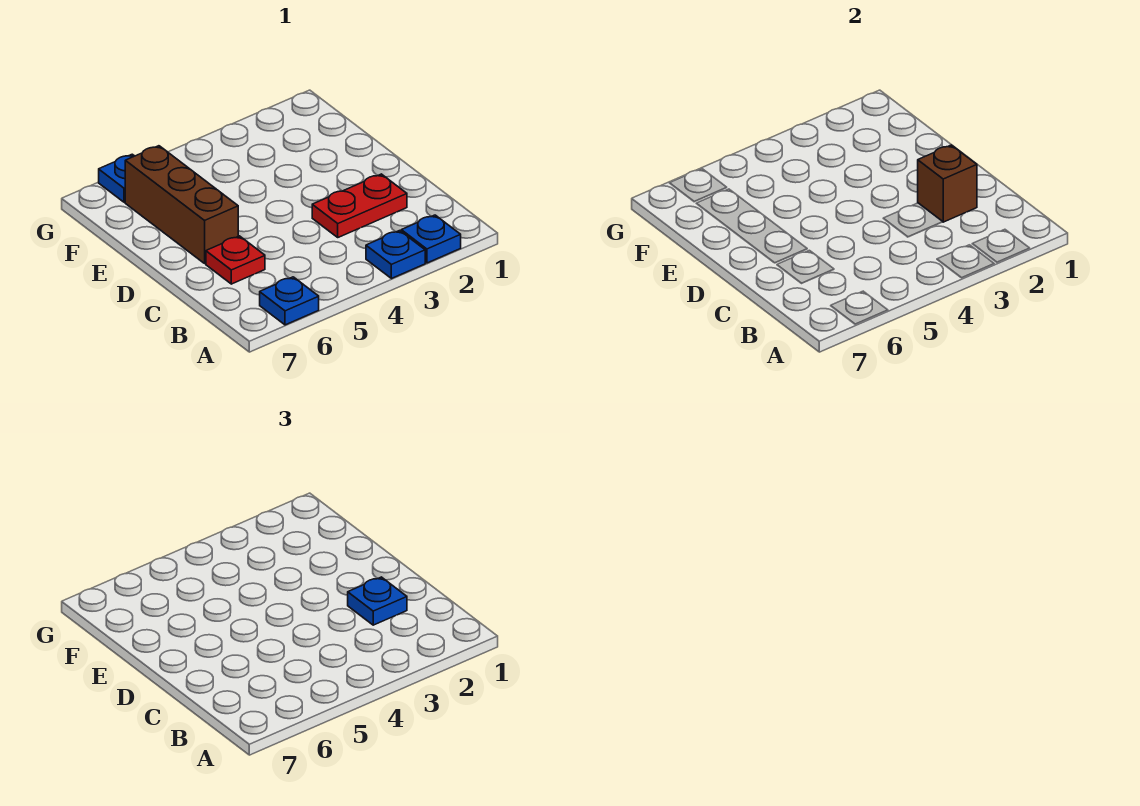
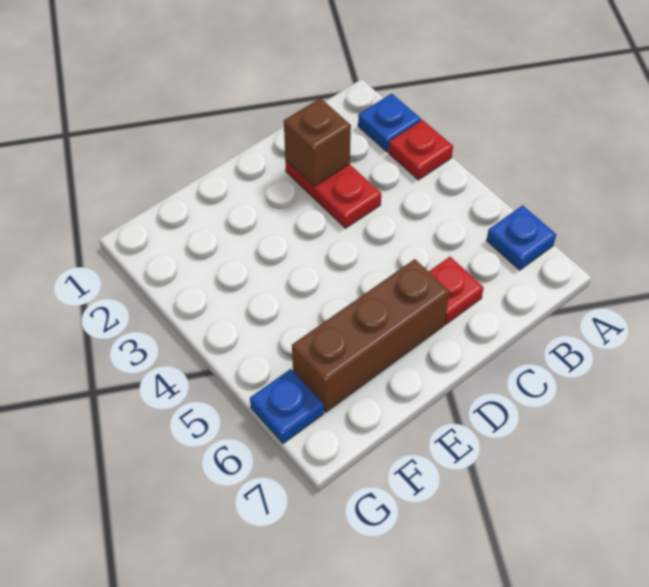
blue plate A3 level 1 -> red plate A3 level 1
blue plate C2 level 3 -> none

